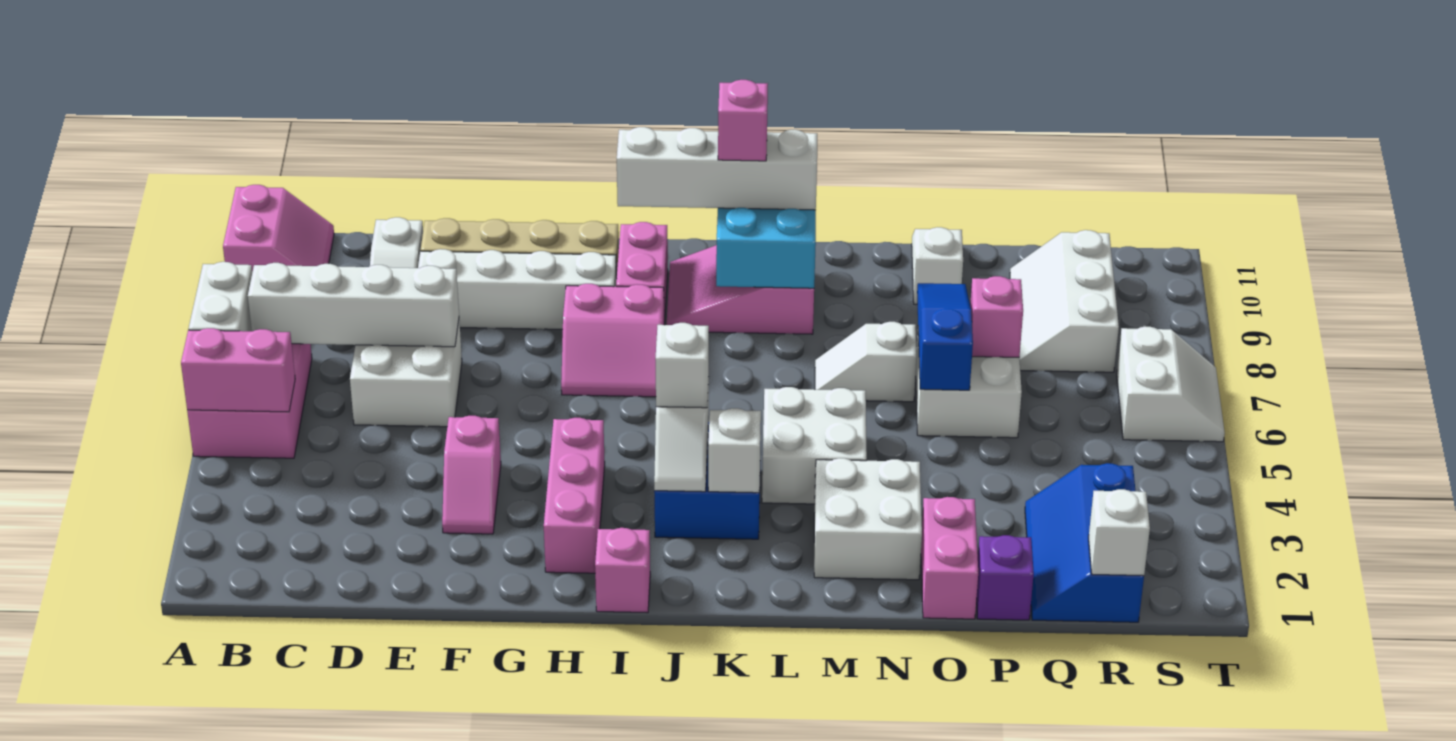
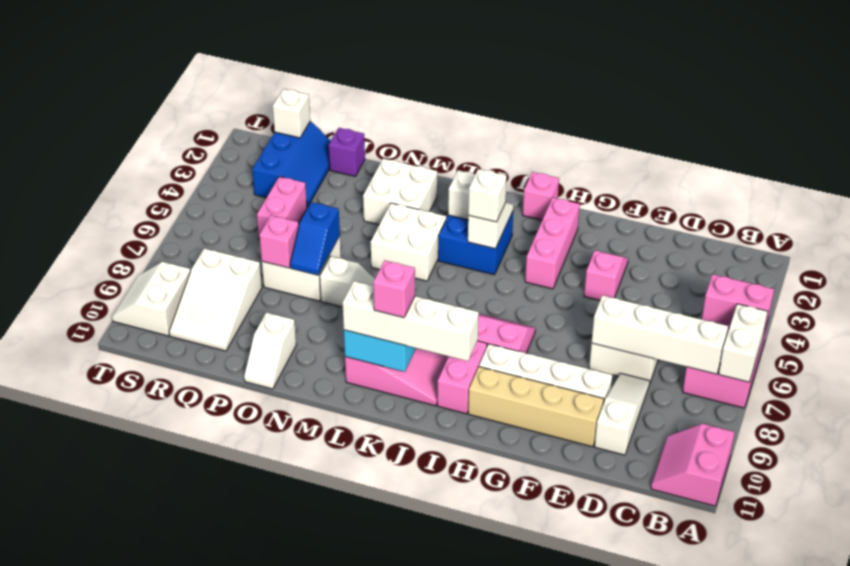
pink brick O1:O2 level 1 -> pink brick Q4:Q5 level 1
blue slope O6:O8 level 2 top 6 -> blue slope O6:O7 level 2 top 6
white slope Q8:R10 level 1 top R -> white slope Q8:R10 level 1 top 8
white slope S6:T7 level 1 top S -> white slope S9:T10 level 1 top S

